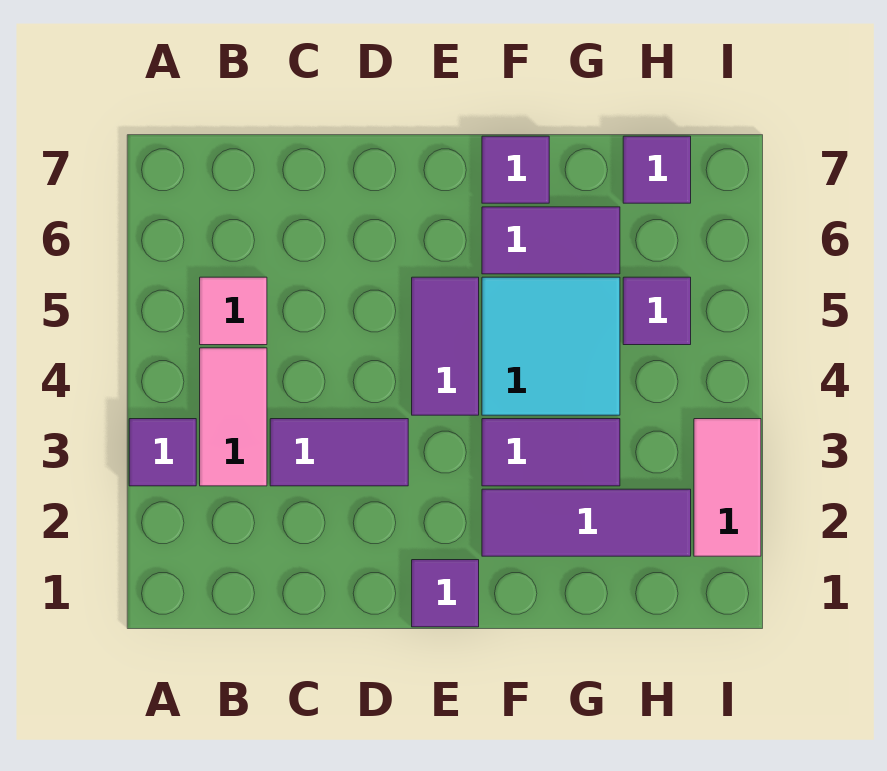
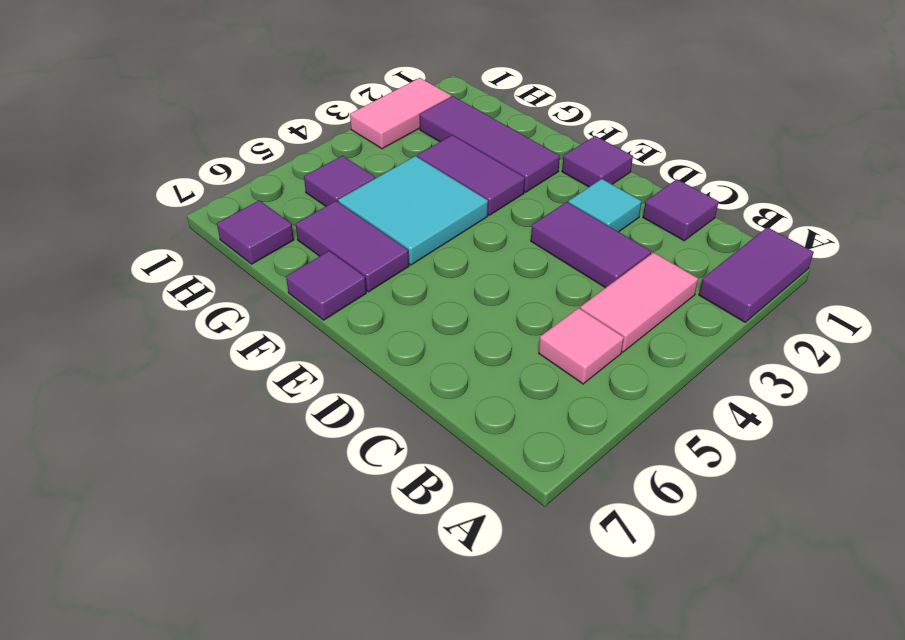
purple tile A3 level 1 -> purple tile C1 level 1
none -> cyan tile D2 level 1
purple tile E4:E5 level 1 -> purple tile A1:A2 level 1

